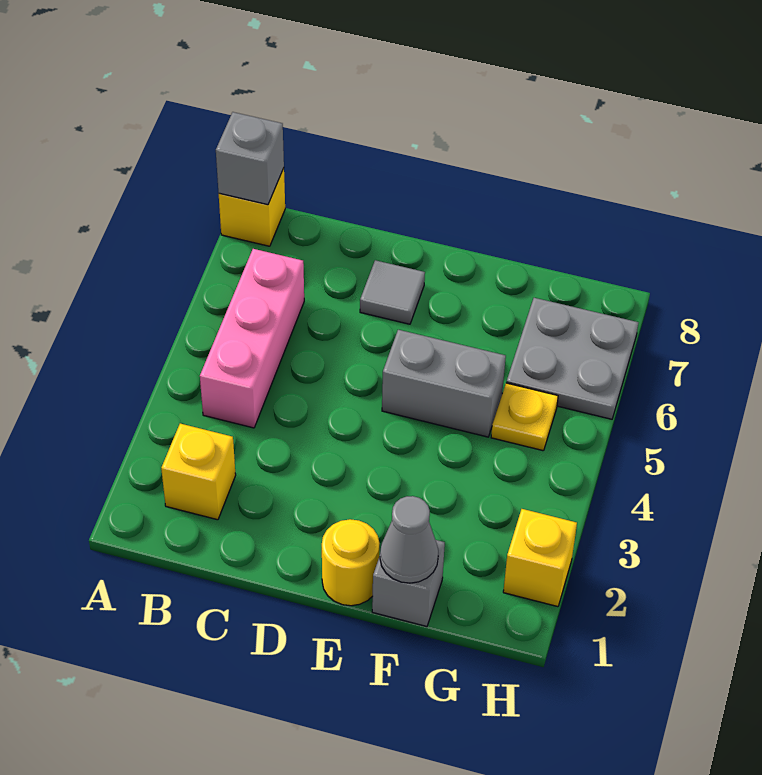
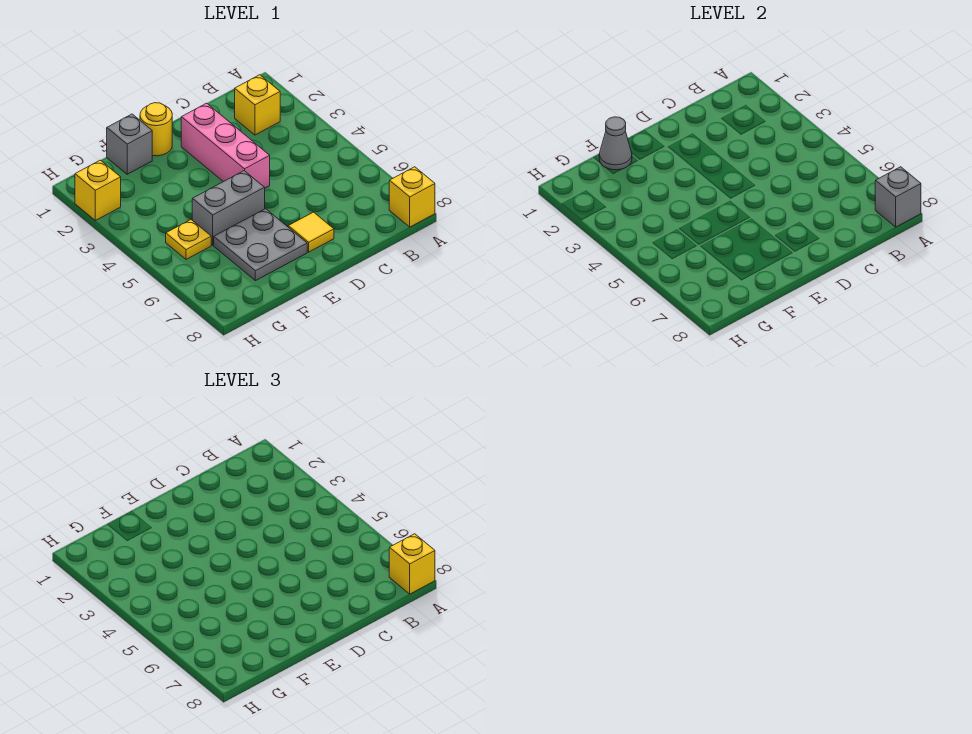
none -> yellow brick A8 level 3
pink brick B4:B6 level 1 -> pink brick D2:D4 level 1
grey tile D7 level 1 -> yellow tile D7 level 1
grey plate G6:H7 level 1 -> grey plate E6:F7 level 1

